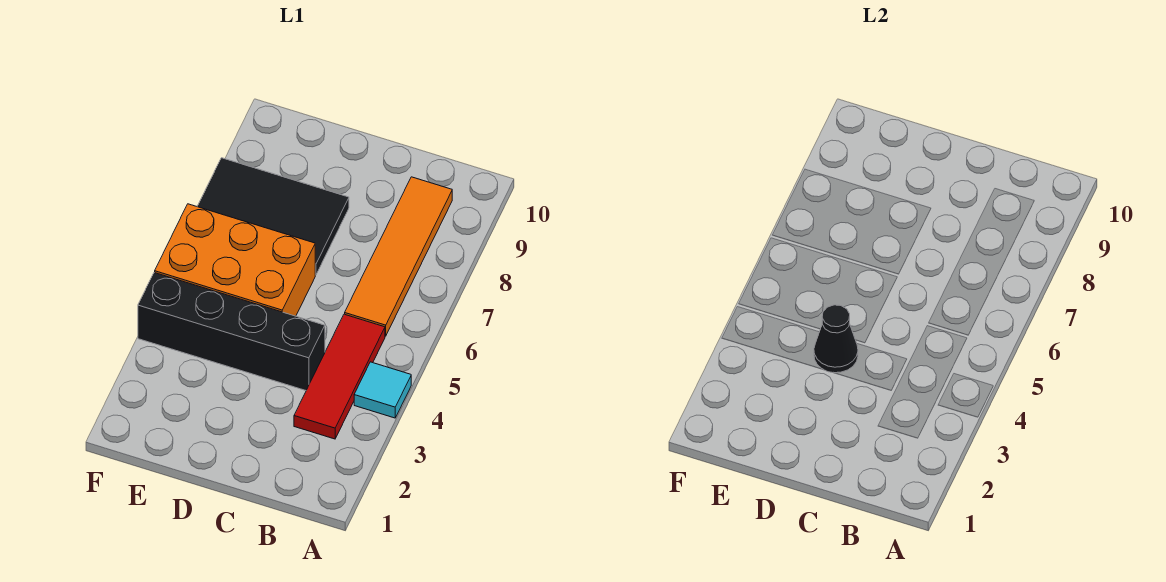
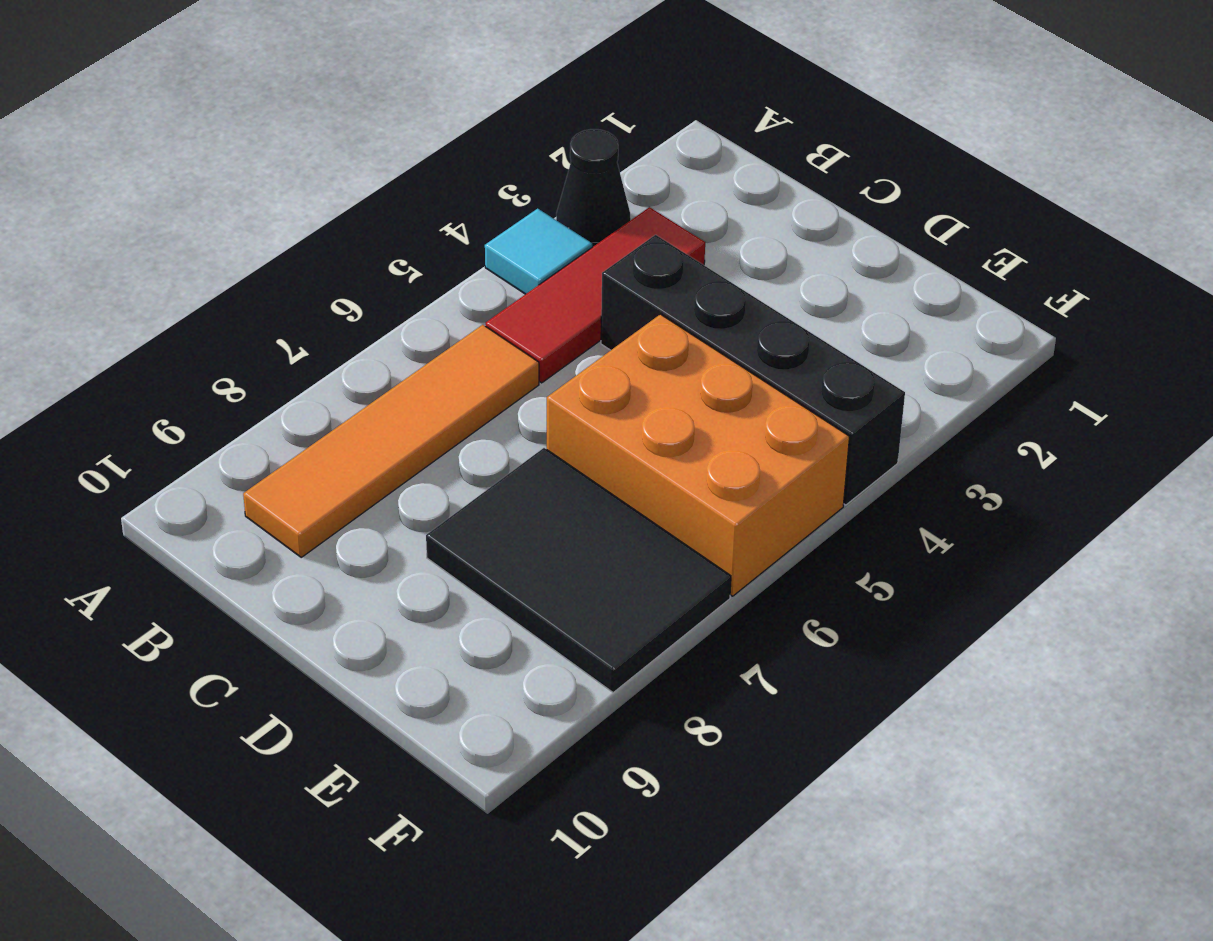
black cone D4 level 2 -> black cone A3 level 1

